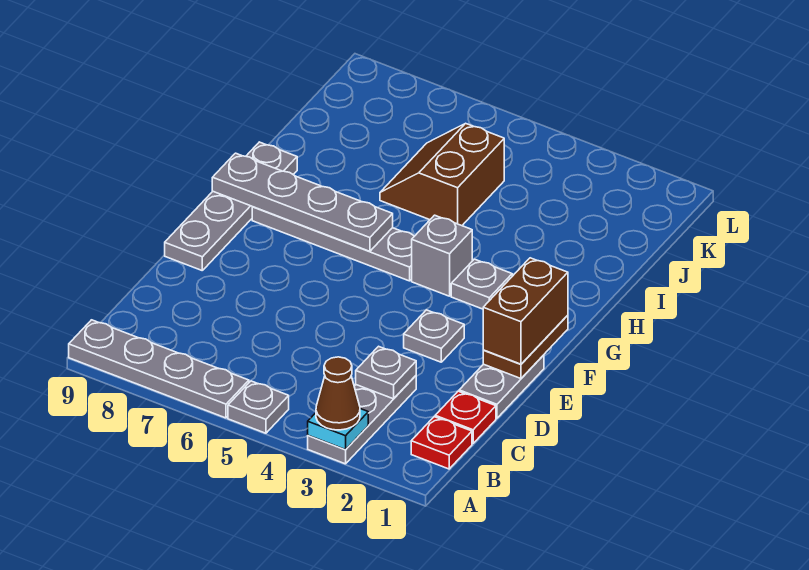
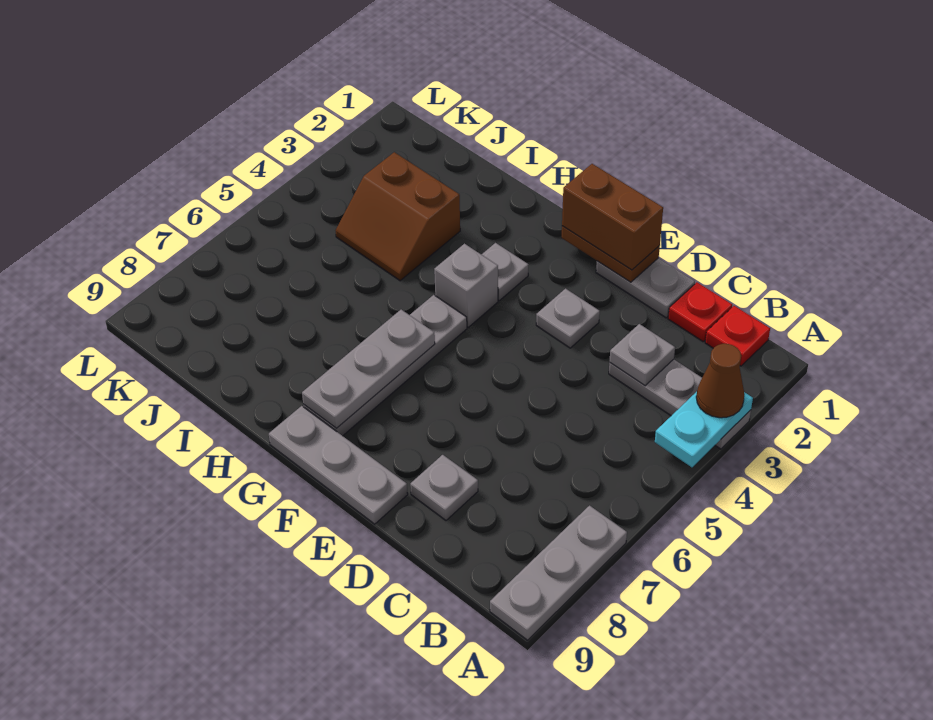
cyan plate A3 level 2 -> cyan plate A3:A4 level 2
grey plate A5 level 1 -> grey plate D8 level 1
grey plate A6:A9 level 1 -> grey plate A7:A9 level 1
grey plate E9:H9 level 1 -> grey plate E9:G9 level 1
grey plate G6:G9 level 2 -> grey plate G6:G8 level 2
brown slope I5:J6 level 1 top 5 -> brown slope I3:J4 level 1 top 3

